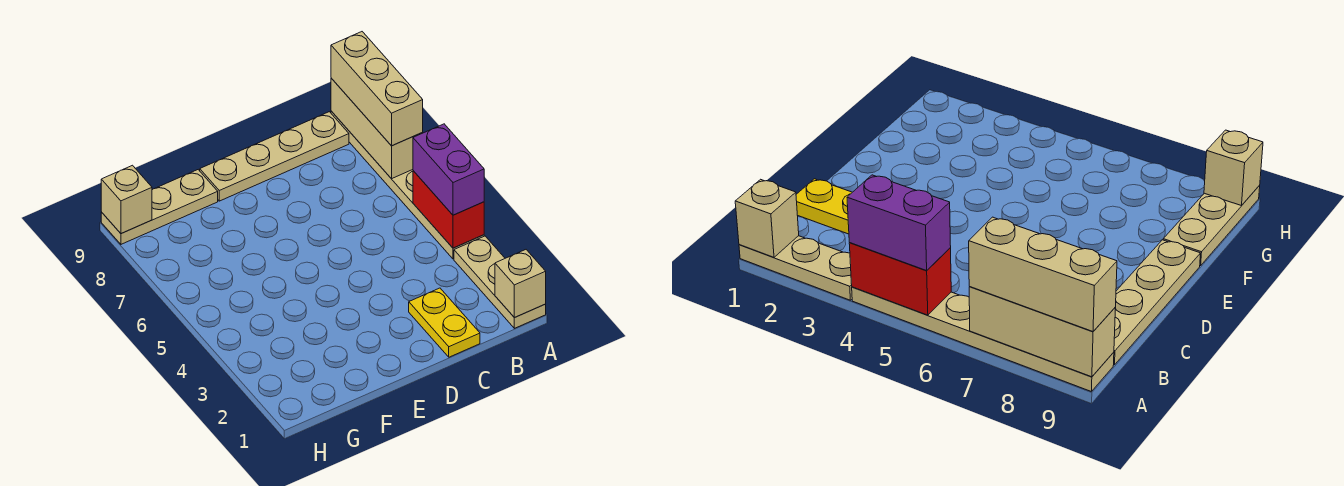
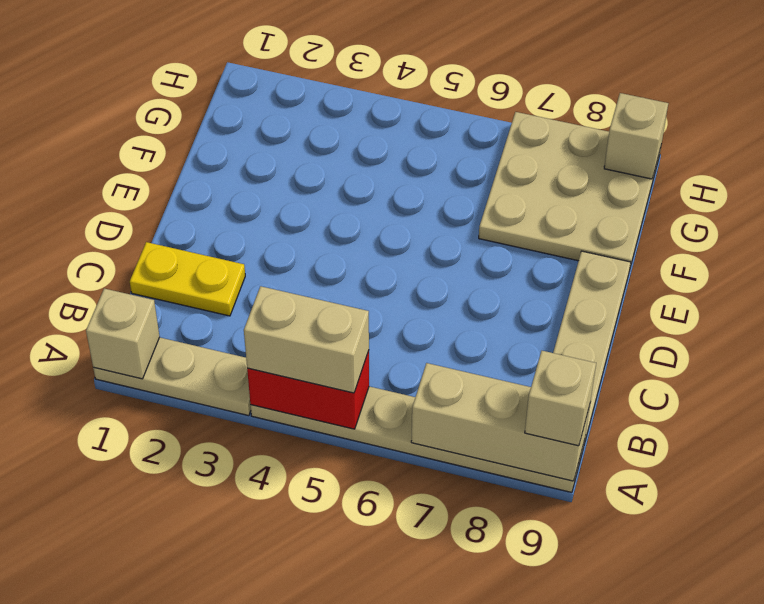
purple brick A4:A5 level 3 -> tan brick A4:A5 level 3
tan brick A7:A9 level 3 -> tan brick A9 level 3
tan plate F9:H9 level 1 -> tan plate F7:H9 level 1

